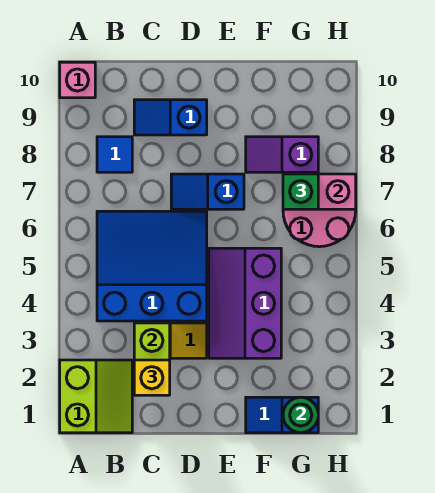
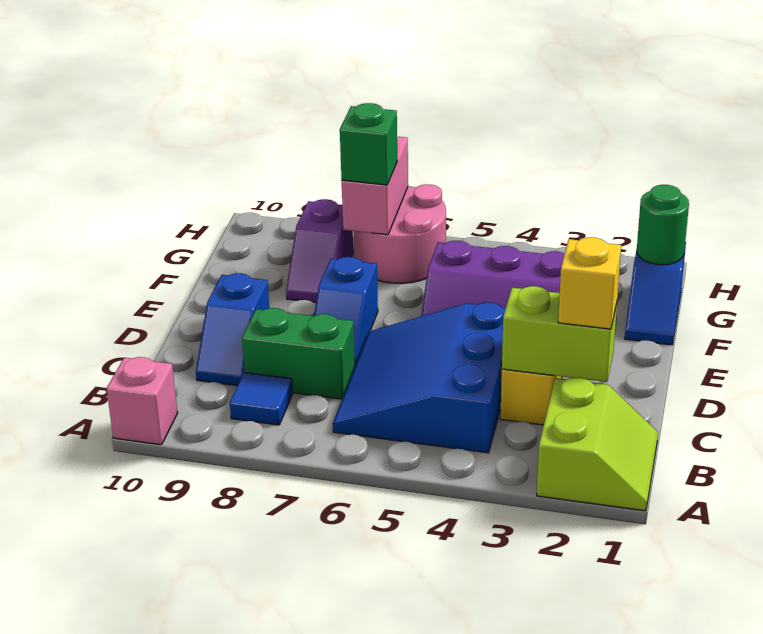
lime slope A1:B2 level 1 top A -> lime slope A1:B2 level 1 top 2
none -> green brick C7:C8 level 1

